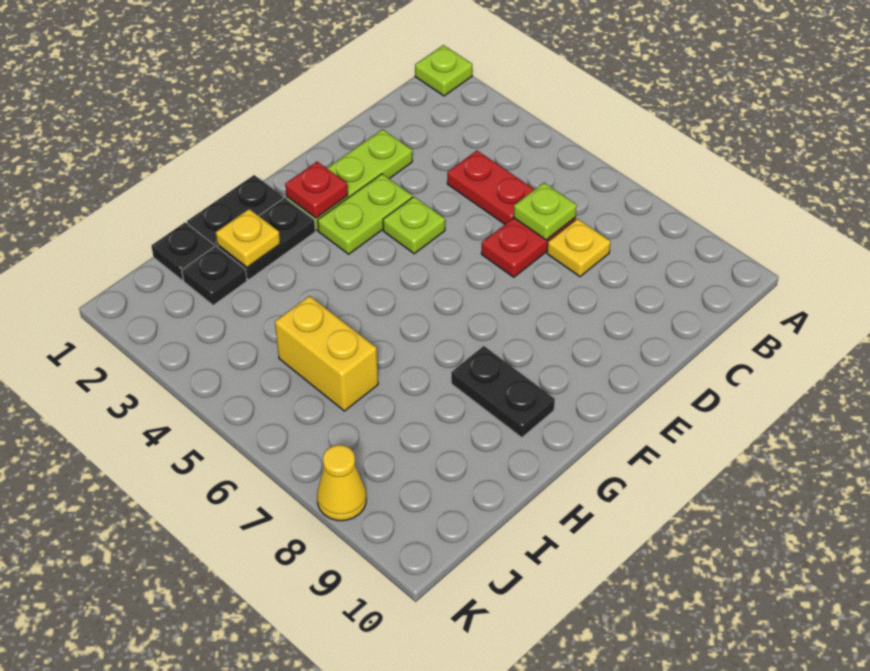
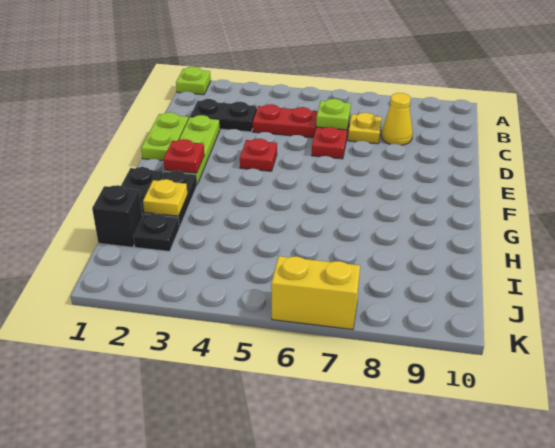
lime plate E3:F3 level 1 -> lime plate D1:E1 level 1
lime plate E4 level 1 -> red plate E4 level 1
black plate G8:G9 level 1 -> black plate C2:C3 level 1
black plate I1 level 1 -> black brick I1 level 1
yellow brick I5:I6 level 1 -> yellow brick K6:K7 level 1
yellow cone K8 level 1 -> yellow cone C8 level 1

